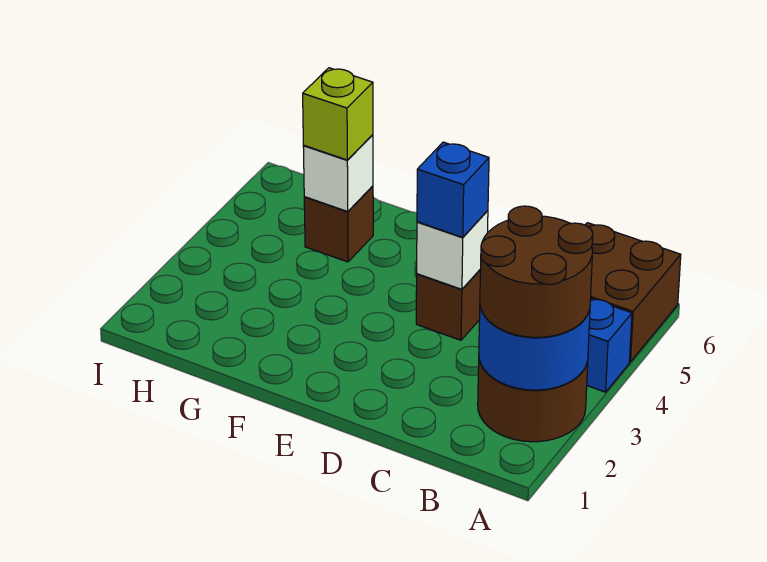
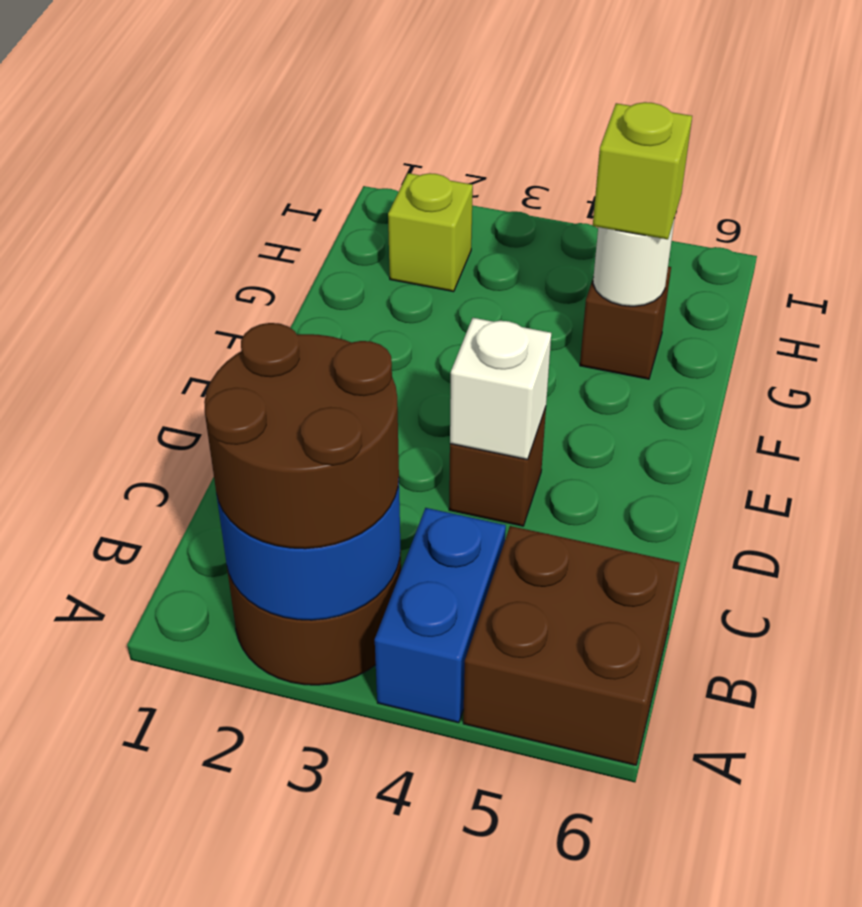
blue brick D4 level 3 -> none
white brick G5 level 2 -> white round brick G5 level 2
none -> lime brick H2 level 1

